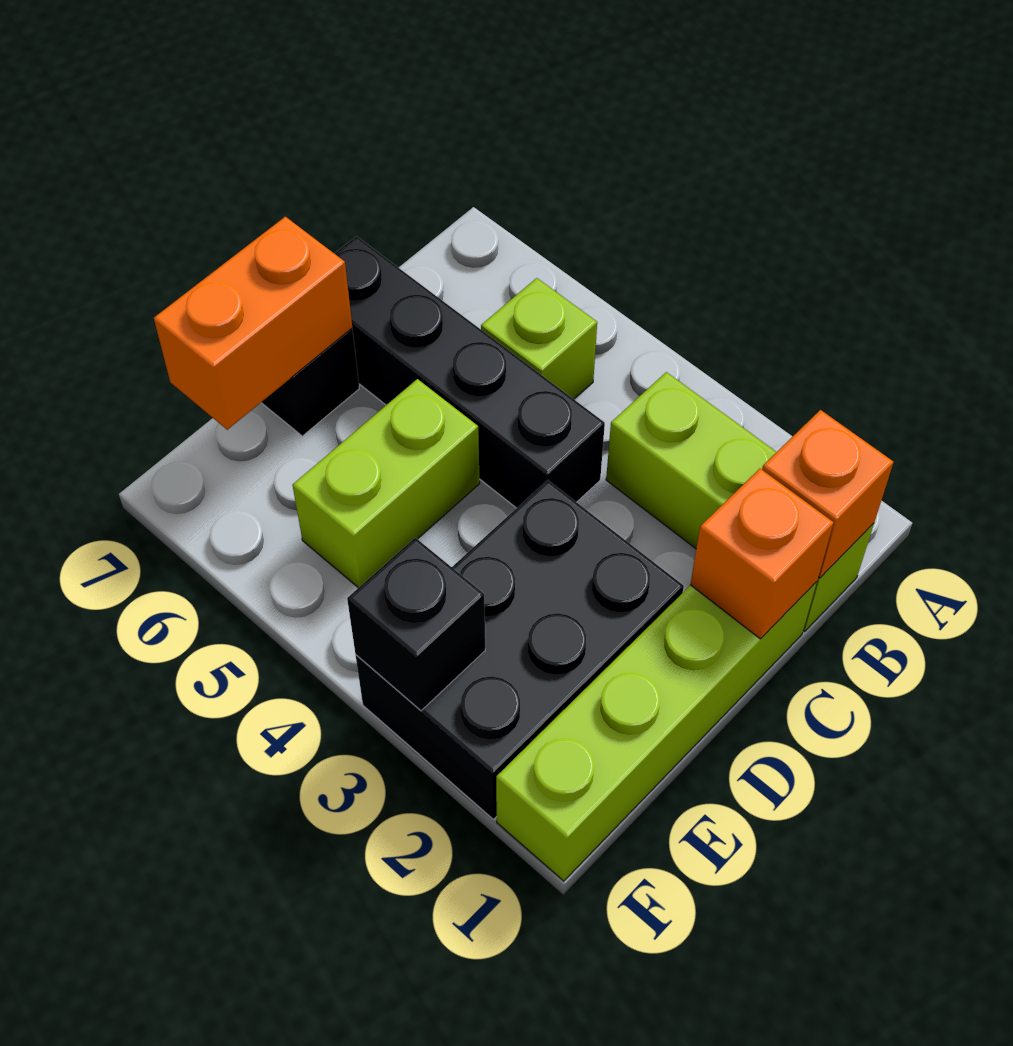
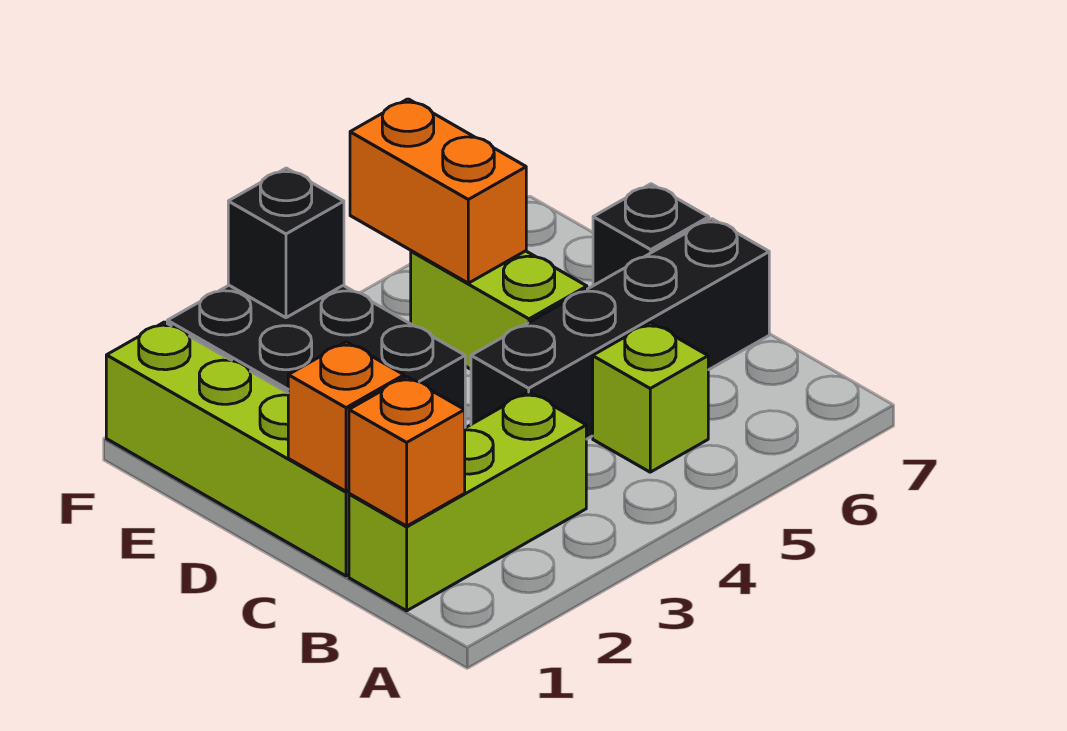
orange brick D7:E7 level 2 -> orange brick E5:F5 level 2

